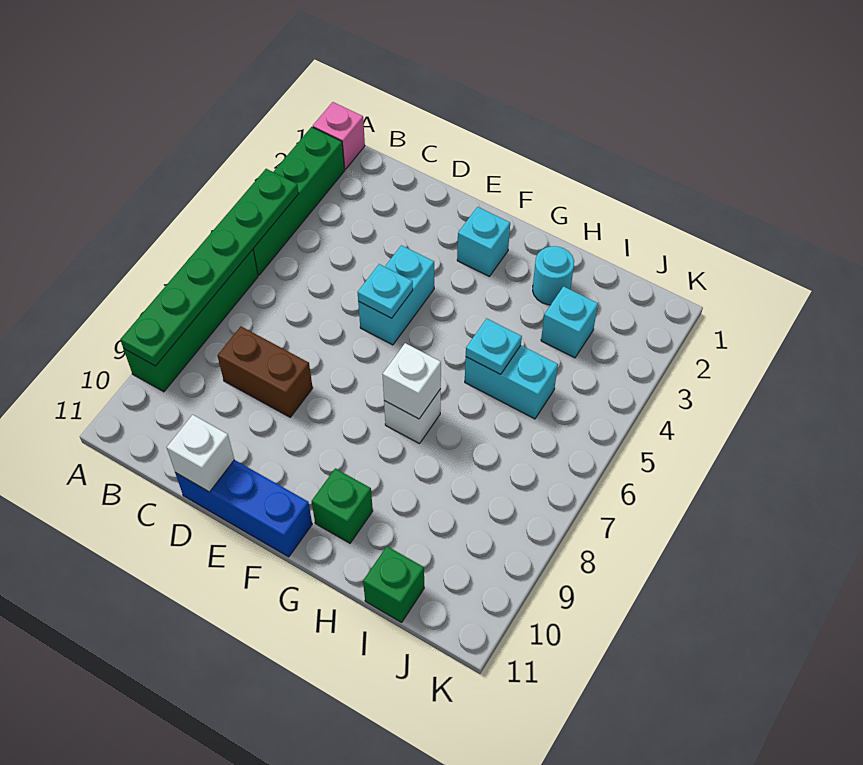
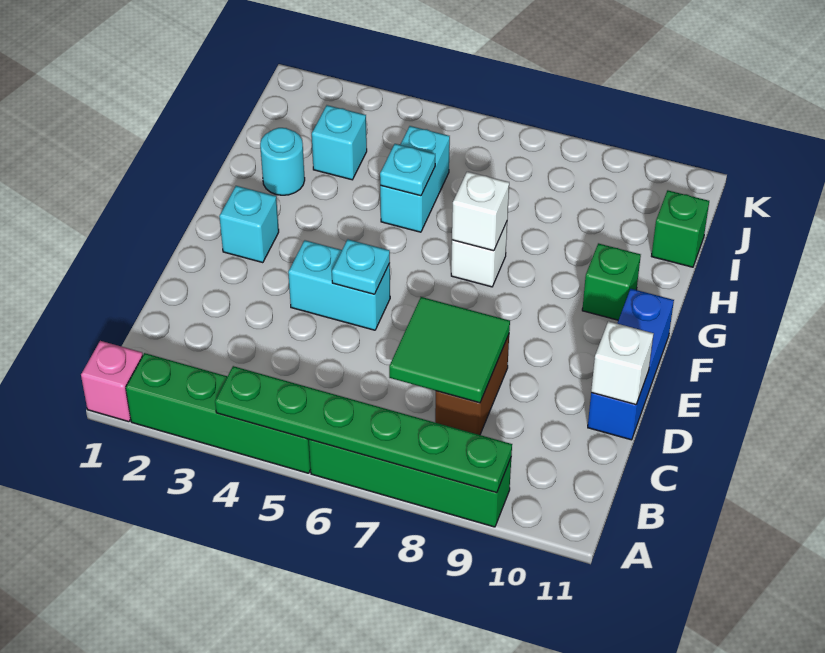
none -> green tile C7:D8 level 2

